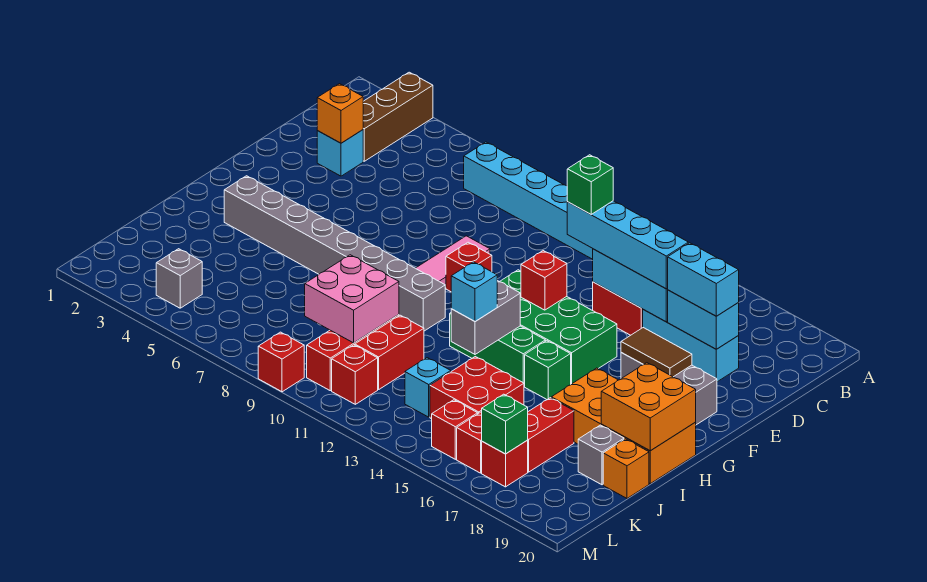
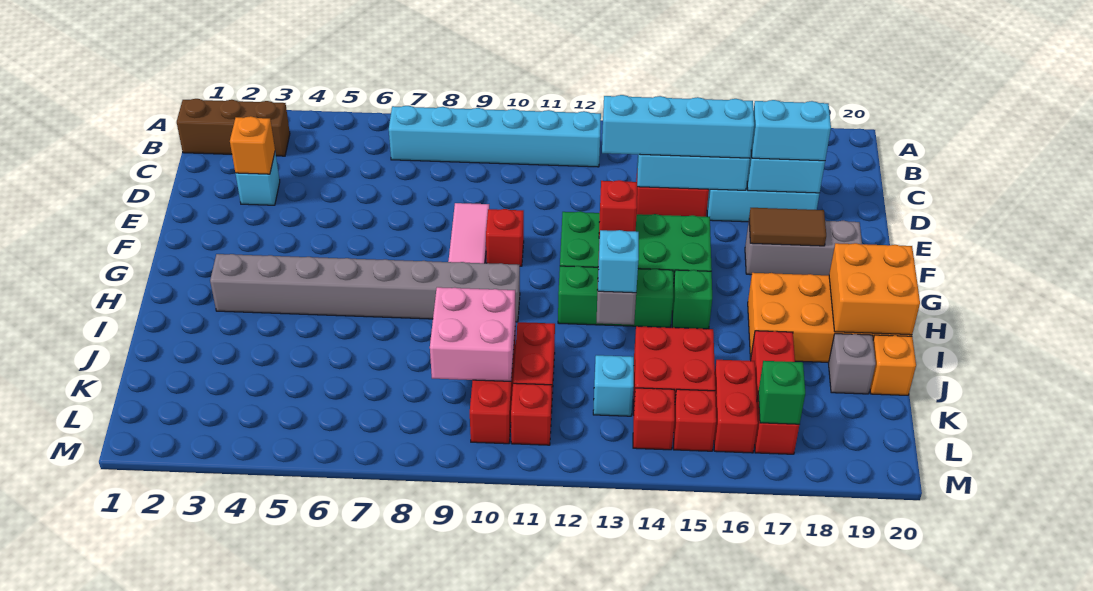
brown brick A3:C3 level 1 -> brown brick B1:B3 level 1
green brick D13 level 4 -> none
grey brick L4 level 1 -> none
red brick M9 level 1 -> red brick L14 level 1

